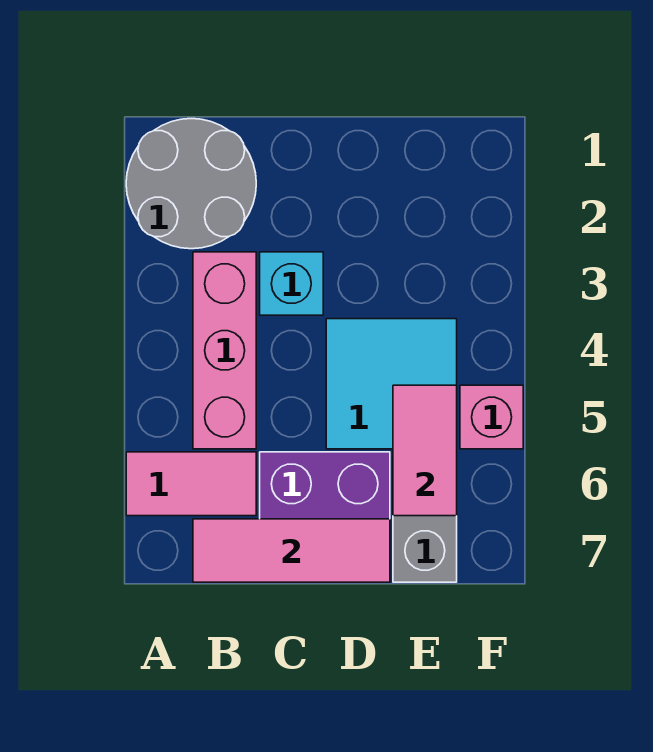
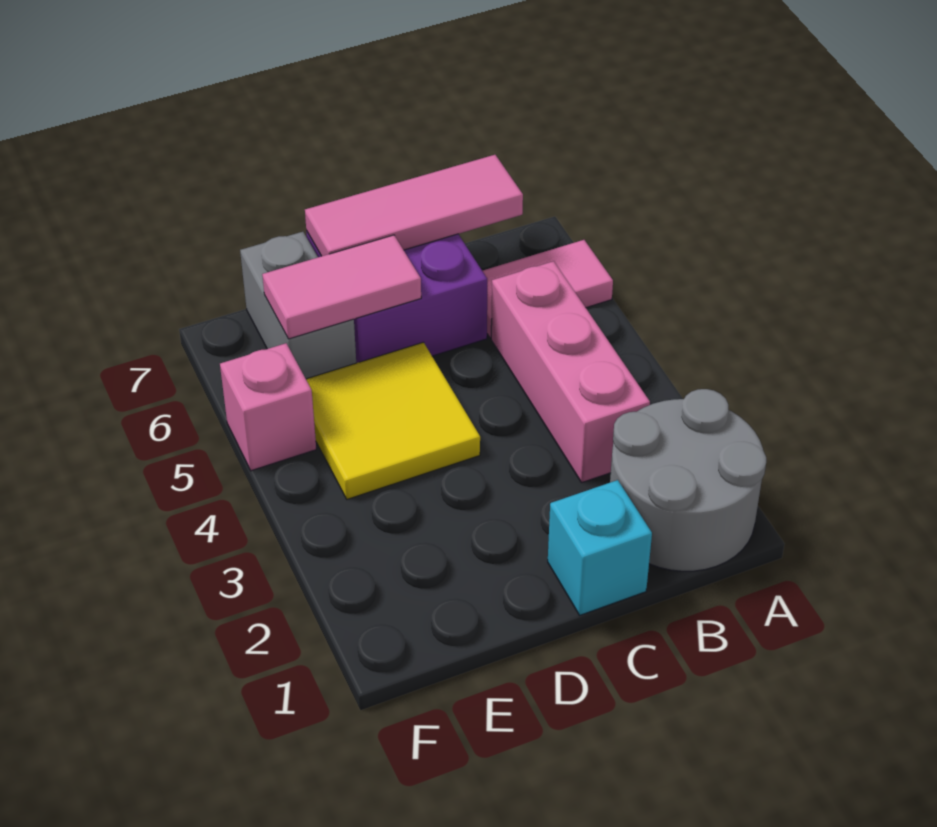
cyan brick C3 level 1 -> cyan brick C1 level 1
cyan tile D4:E5 level 1 -> yellow tile D4:E5 level 1
pink tile E5:E6 level 2 -> pink tile D6:E6 level 2

